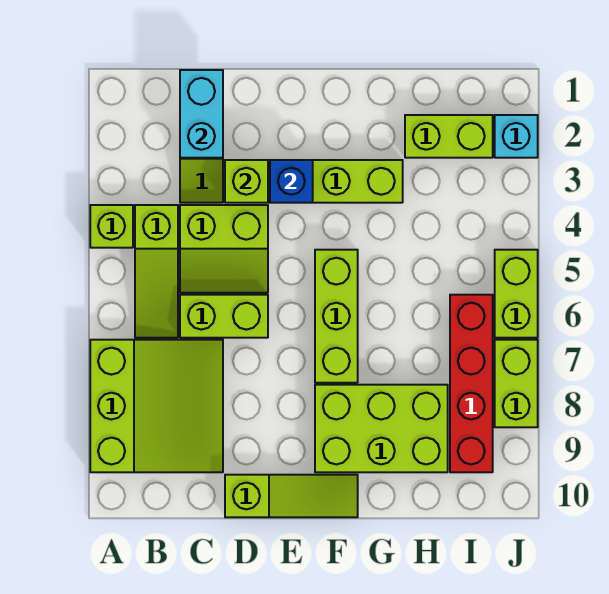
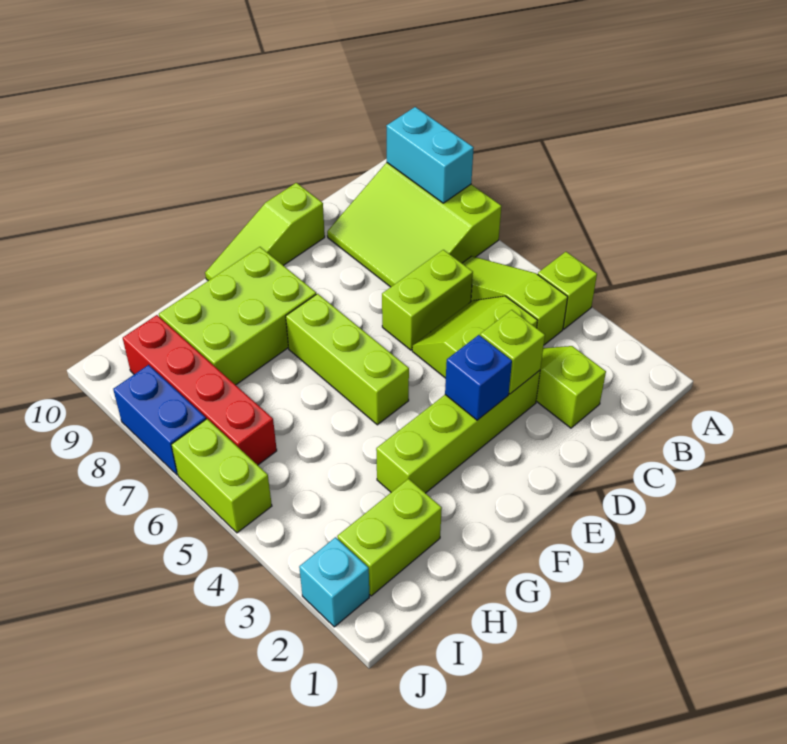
cyan brick C1:C2 level 2 -> cyan brick A8:A9 level 2
lime brick J7:J8 level 1 -> blue brick J7:J8 level 1

